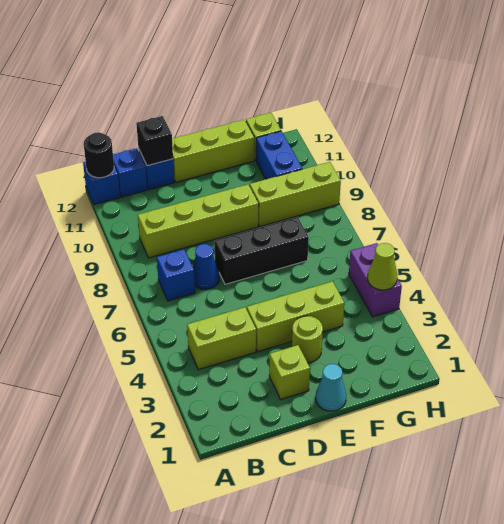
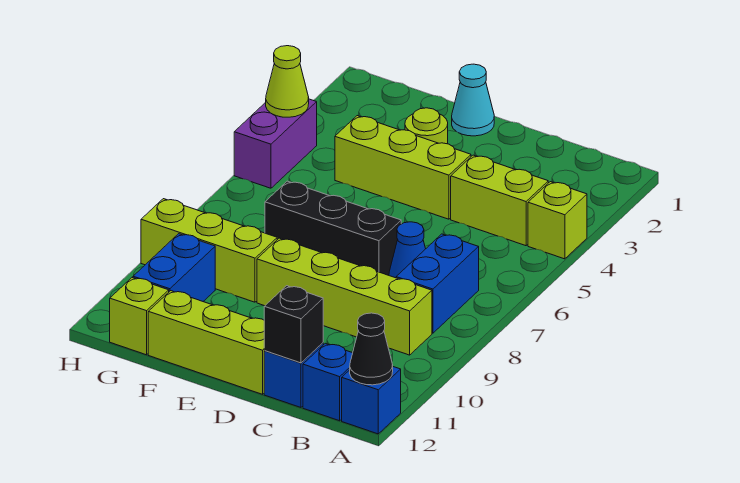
black round brick A12 level 2 -> black cone A12 level 2
blue brick B7 level 1 -> blue brick B7:B8 level 1
lime brick D2 level 1 -> lime brick A4 level 1

